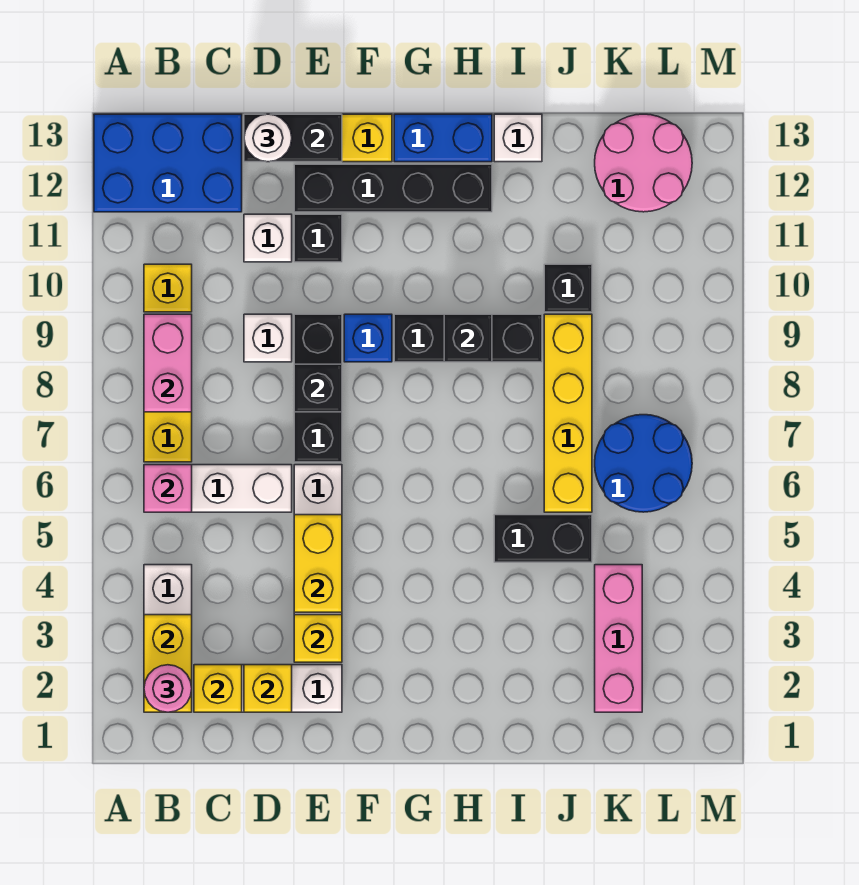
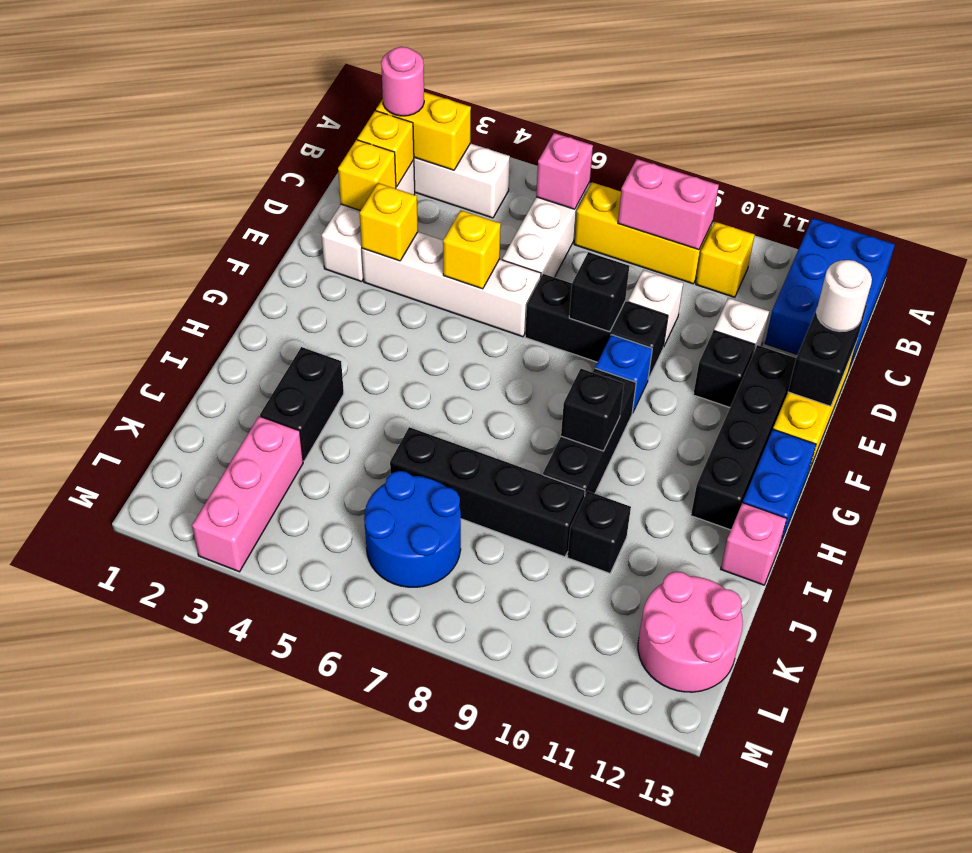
yellow brick E4:E5 level 2 -> yellow brick E5 level 2
black brick I5:J5 level 1 -> black brick I3:J3 level 1
white brick I13 level 1 -> pink brick I13 level 1
yellow brick J6:J9 level 1 -> black brick J6:J9 level 1
pink brick K2:K4 level 1 -> pink brick K3:M3 level 1

